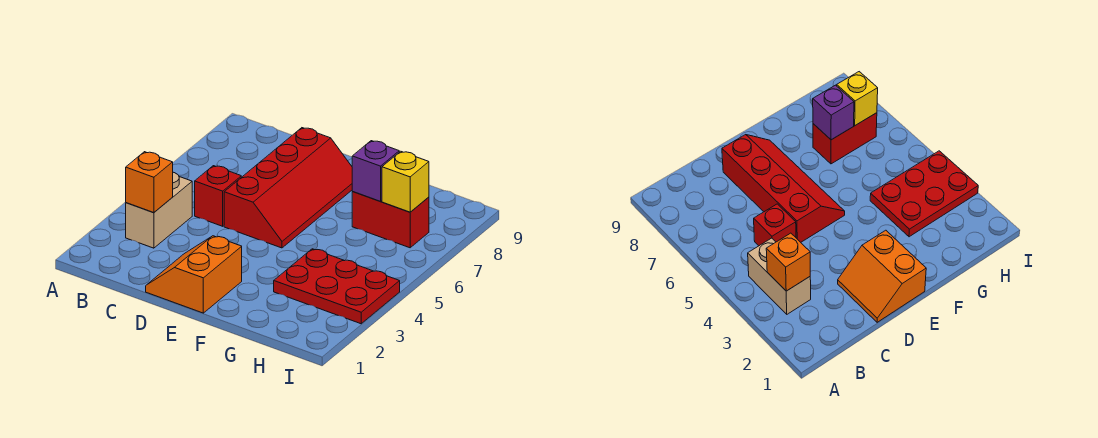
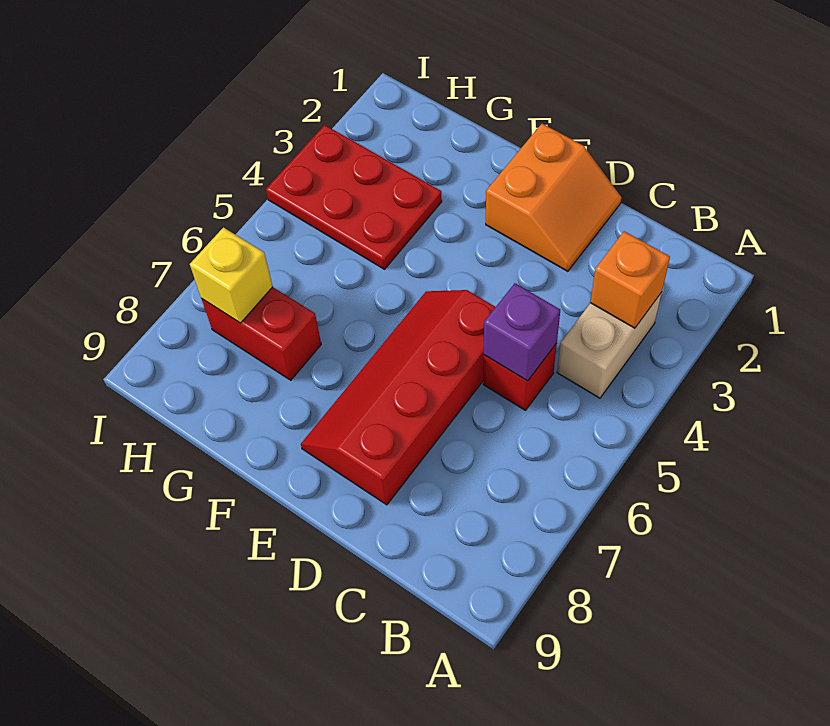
purple brick G7 level 2 -> purple brick C5 level 2

